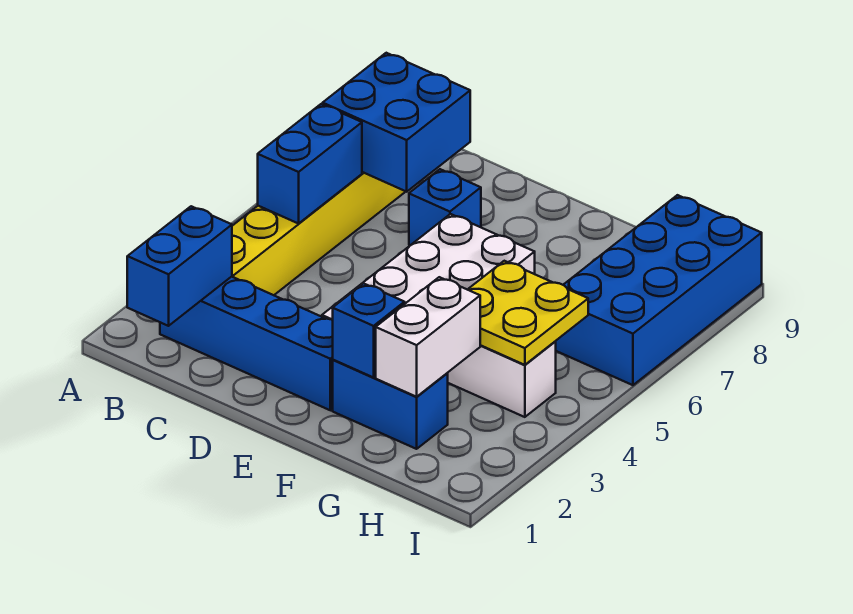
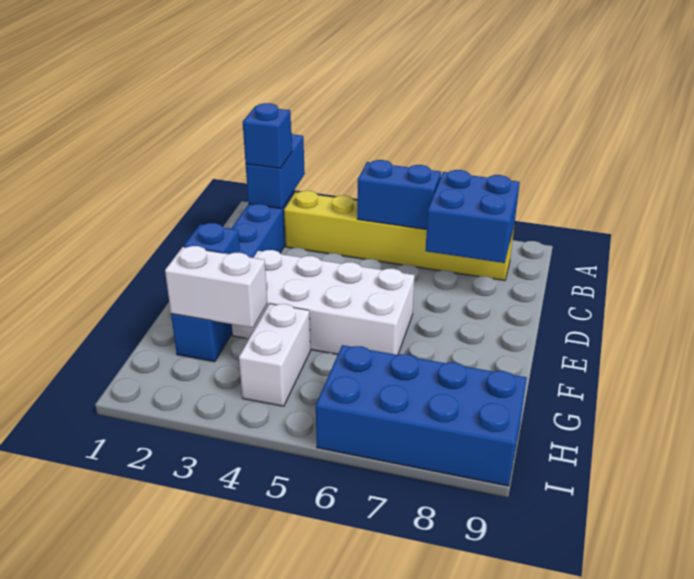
blue brick B1:B2 level 2 -> blue brick A2:B2 level 2
blue brick D7 level 1 -> blue brick B2 level 3
yellow plate G4:H5 level 2 -> none

